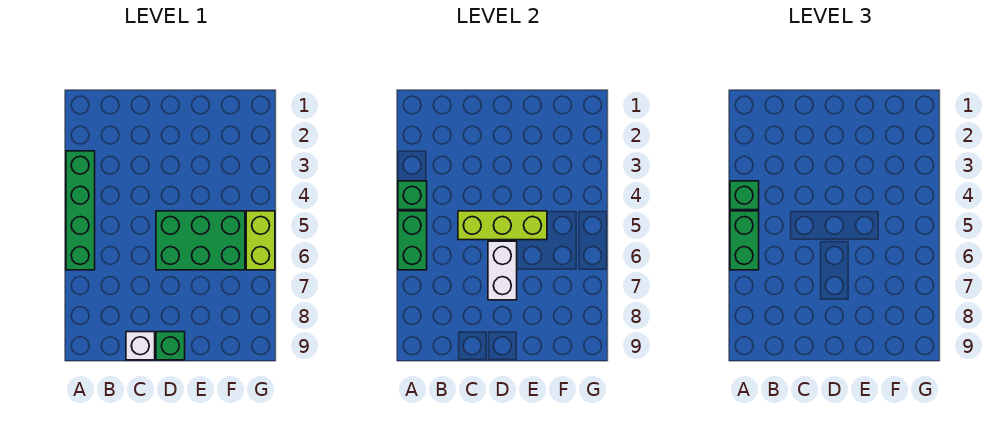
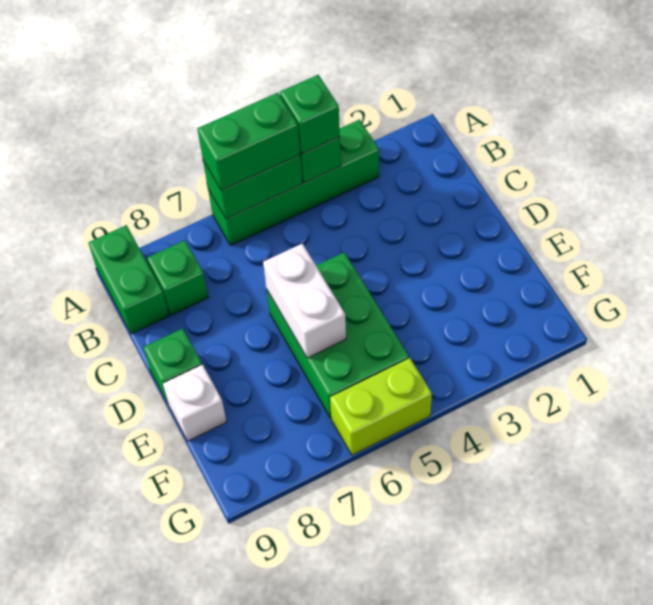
none -> green brick A9:B9 level 1
none -> green brick B8 level 1
lime brick C5:E5 level 2 -> none
white brick C9 level 1 -> white brick E9 level 1
white brick D6:D7 level 2 -> white brick D6:E6 level 2

